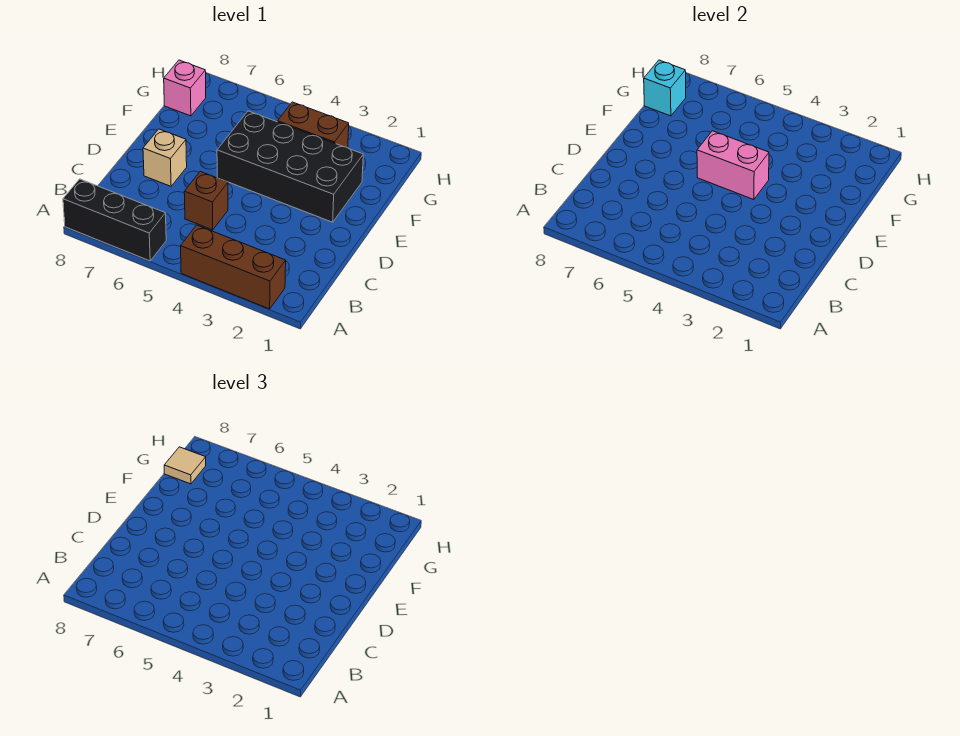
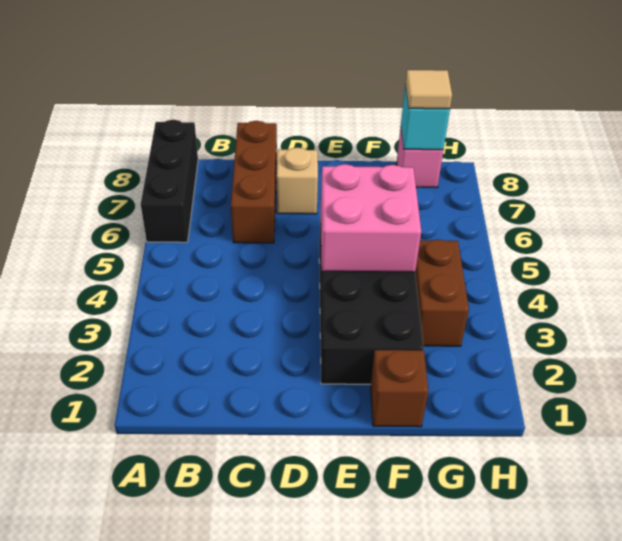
brown brick A2:A4 level 1 -> brown brick C6:C8 level 1
brown brick C5 level 1 -> brown brick F1 level 1
pink brick E4:E5 level 2 -> pink brick E4:F5 level 2

